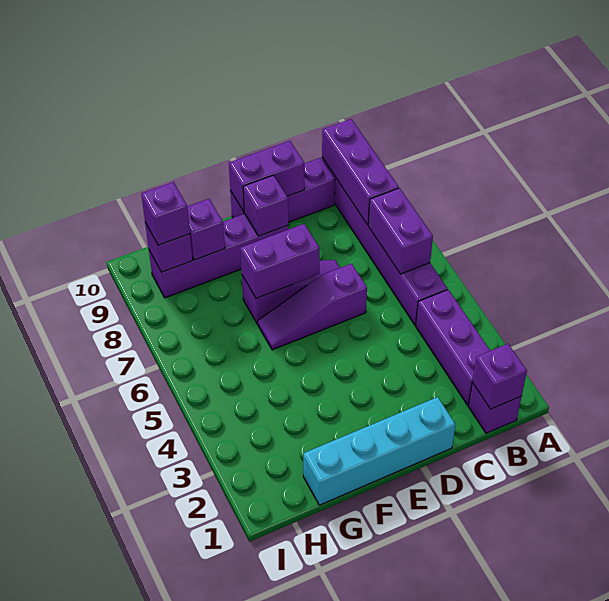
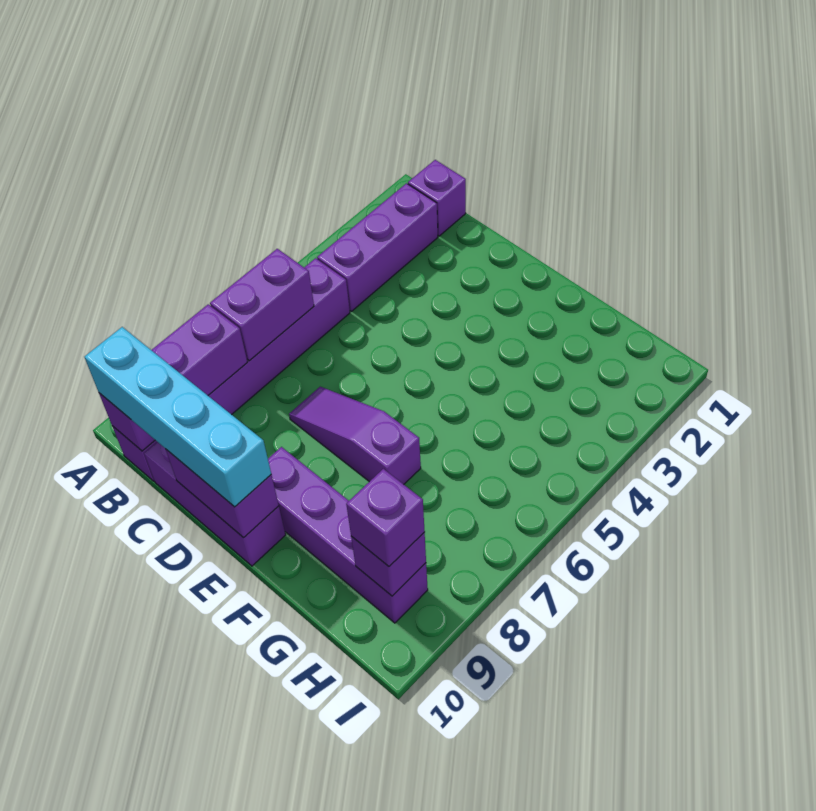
purple brick B1 level 2 -> none
cyan brick D1:G1 level 1 -> cyan brick B10:E10 level 3
purple slope D6:F6 level 1 top D -> none
purple brick E7:F7 level 2 -> none
purple brick E9 level 2 -> none
purple brick G9 level 2 -> none

